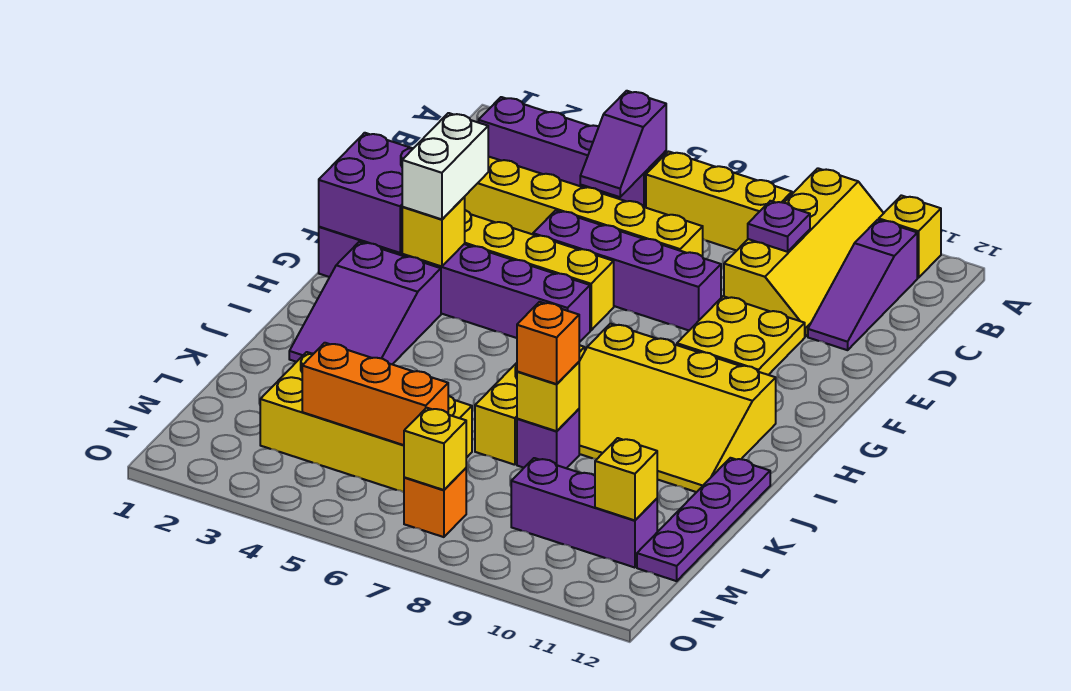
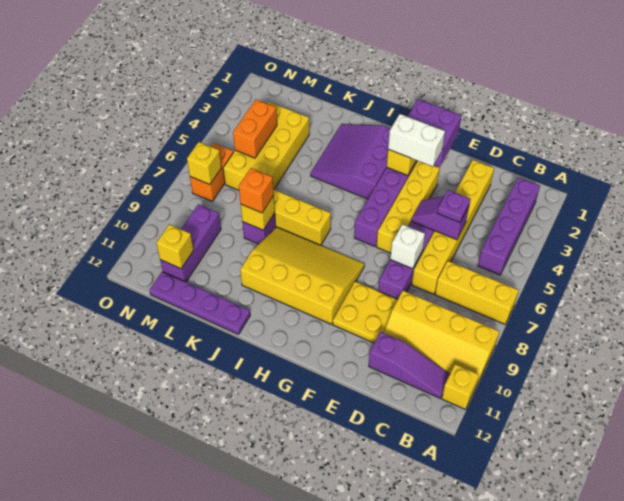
purple slope B5:C5 level 2 top B -> purple slope D5:E5 level 2 top D
yellow brick B6:B8 level 1 -> yellow brick A7:C7 level 1
purple slope B11:D11 level 1 top B -> purple slope B11:D11 level 1 top D
purple plate C9 level 2 -> purple plate D5 level 3
none -> white brick E7 level 2
purple slope H2:J3 level 1 top H -> purple slope H2:J4 level 1 top H
yellow slope H8:J11 level 1 top H -> yellow slope G8:J10 level 1 top 10
orange brick M4:M6 level 2 -> orange brick M4:M5 level 2
orange brick N7 level 1 -> orange brick N6:N7 level 1

